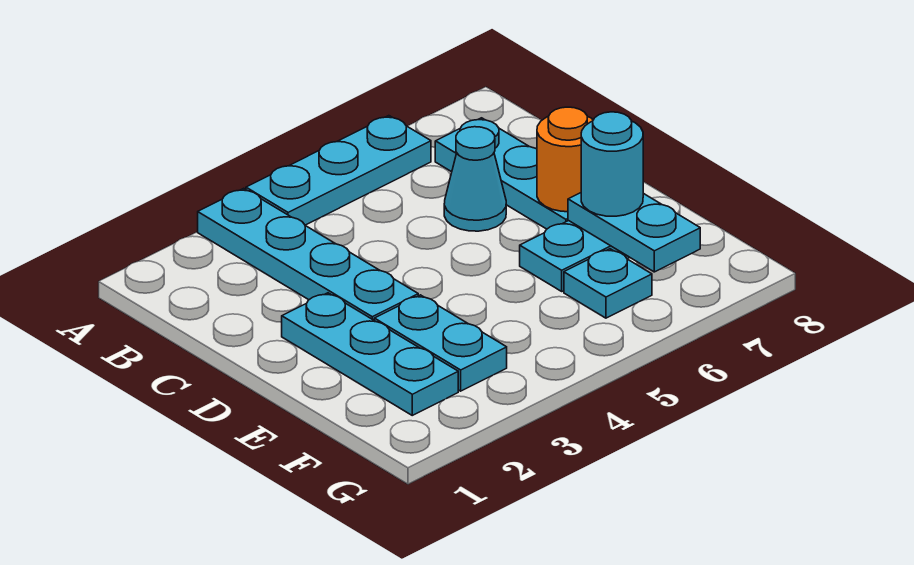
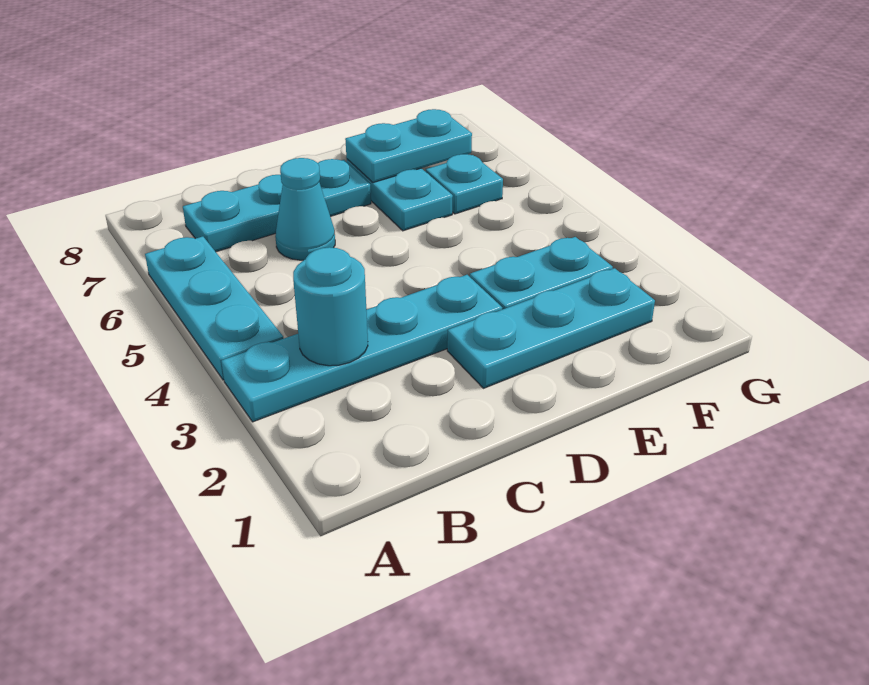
orange round brick D7 level 2 -> none
cyan round brick E7 level 3 -> cyan round brick B3 level 2

